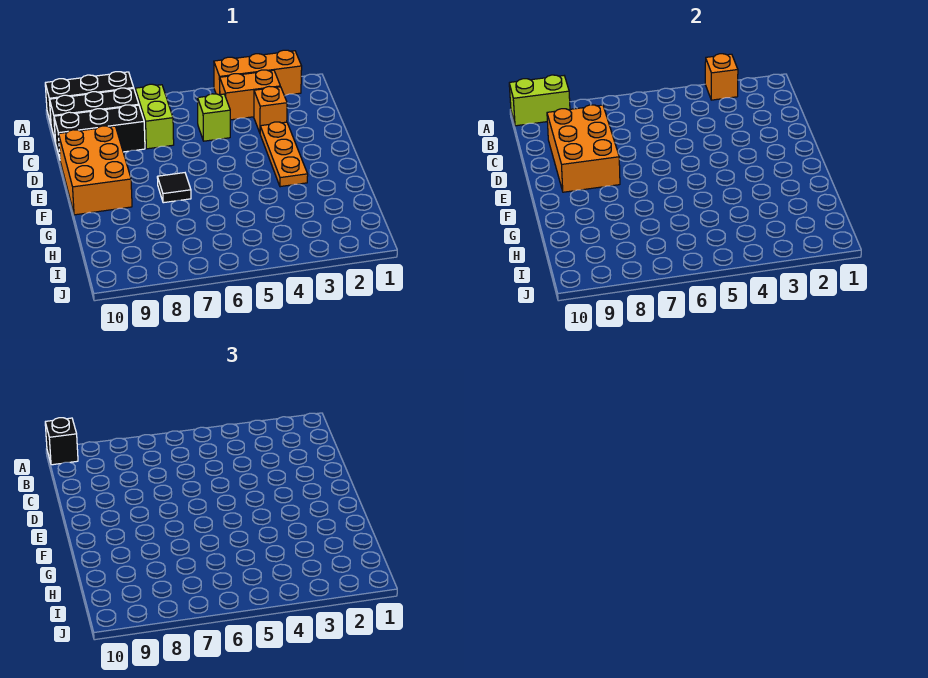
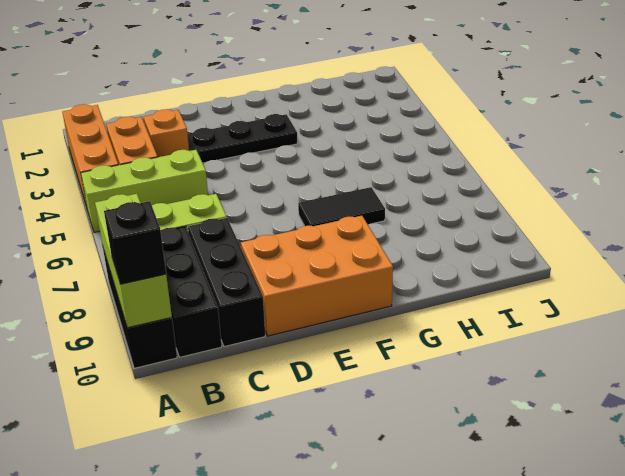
orange brick A3 level 2 -> none
lime brick A9:A10 level 2 -> lime brick A8:A10 level 2
lime brick C5 level 1 -> lime brick A5:C5 level 1
orange brick C8:E9 level 2 -> none
orange plate D3:F3 level 1 -> black plate D3:F3 level 1
black tile F7 level 1 -> black tile F7:G7 level 1

